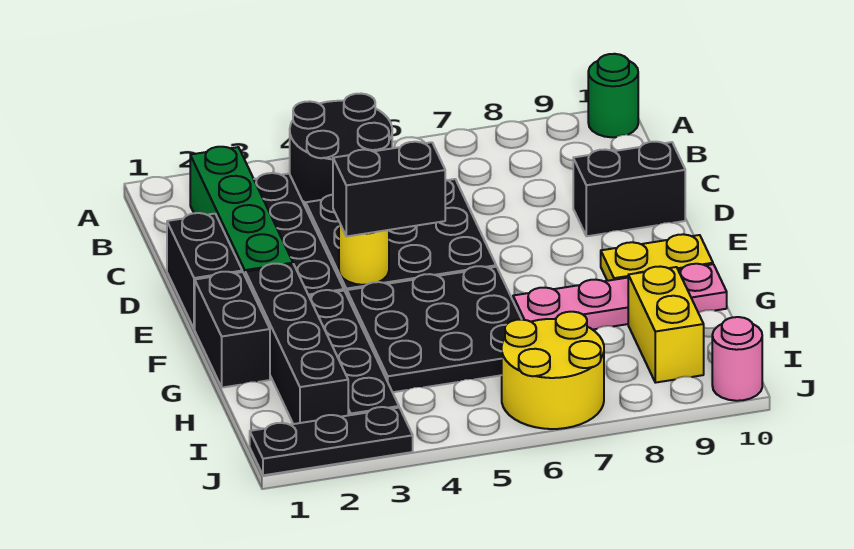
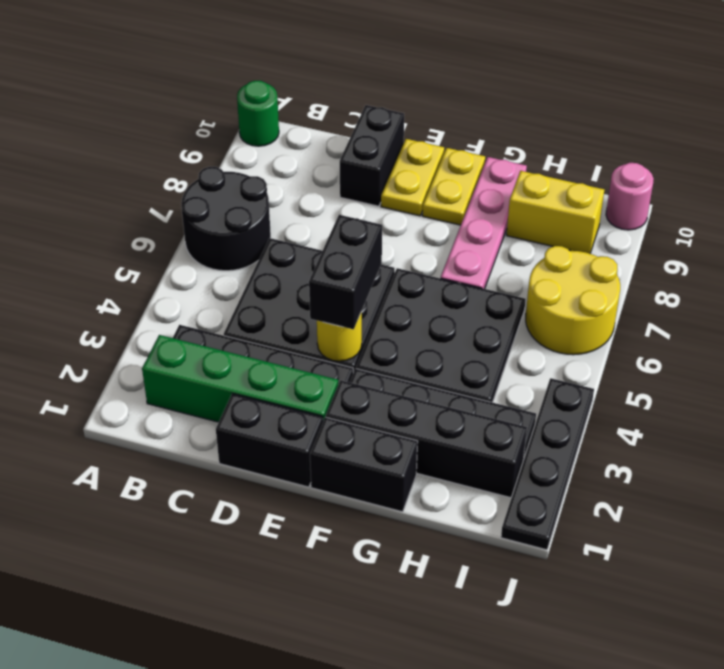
black round brick A4:B5 level 1 -> black round brick A6:B7 level 1
none -> yellow plate E9:E10 level 1
black plate J1:J3 level 1 -> black plate J1:J4 level 1

